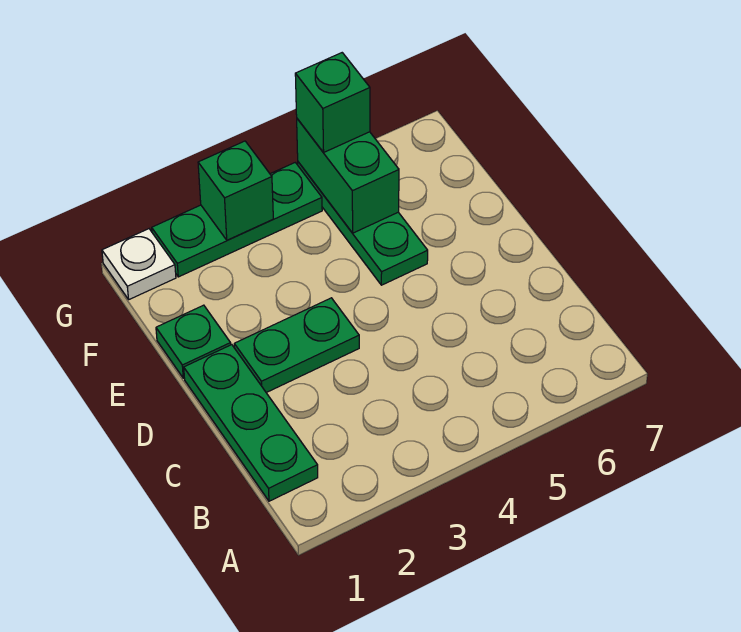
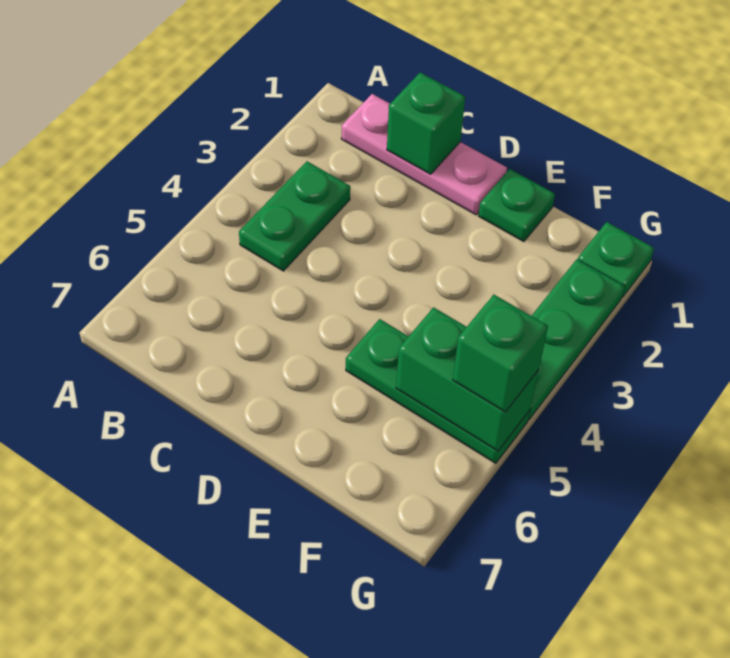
green plate B1:D1 level 1 -> pink plate B1:D1 level 1
green plate D2:D3 level 1 -> green plate B3:B4 level 1
white plate G1 level 1 -> green plate G1 level 1
green brick G3 level 2 -> green brick C1 level 2

